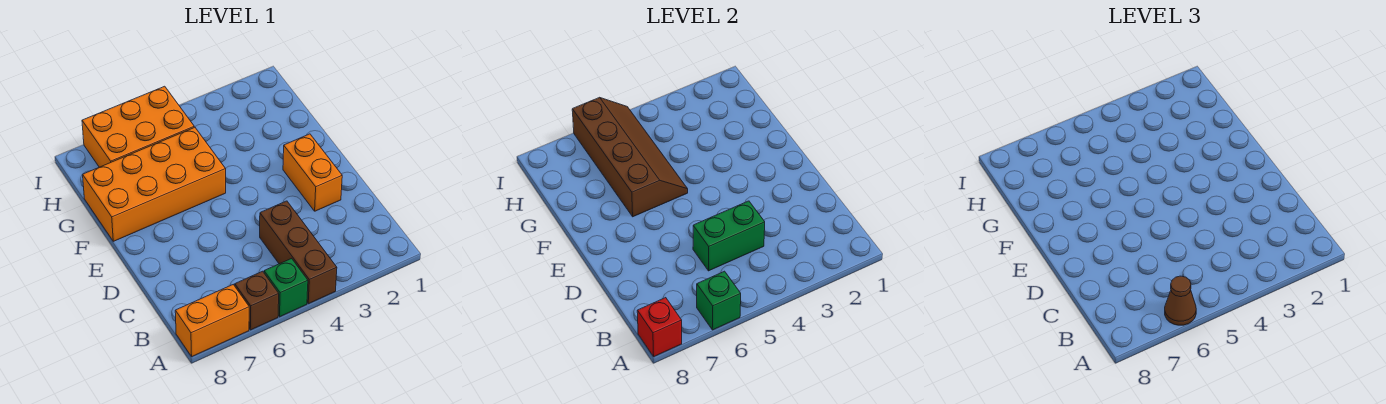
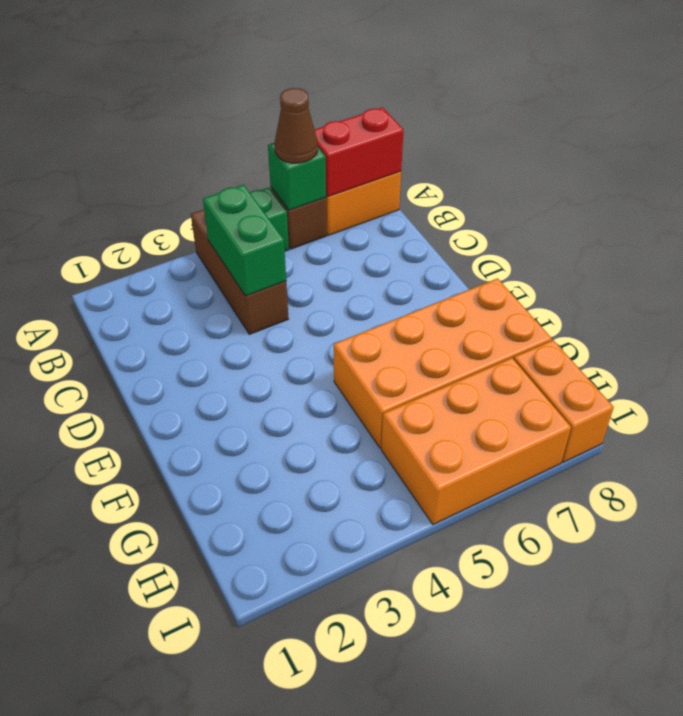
red brick A8 level 2 -> red brick A7:A8 level 2
green brick C4:C5 level 2 -> green brick B4:C4 level 2
orange brick D2:E2 level 1 -> orange brick H8:I8 level 1
brown slope F5:I6 level 2 top 6 -> none

